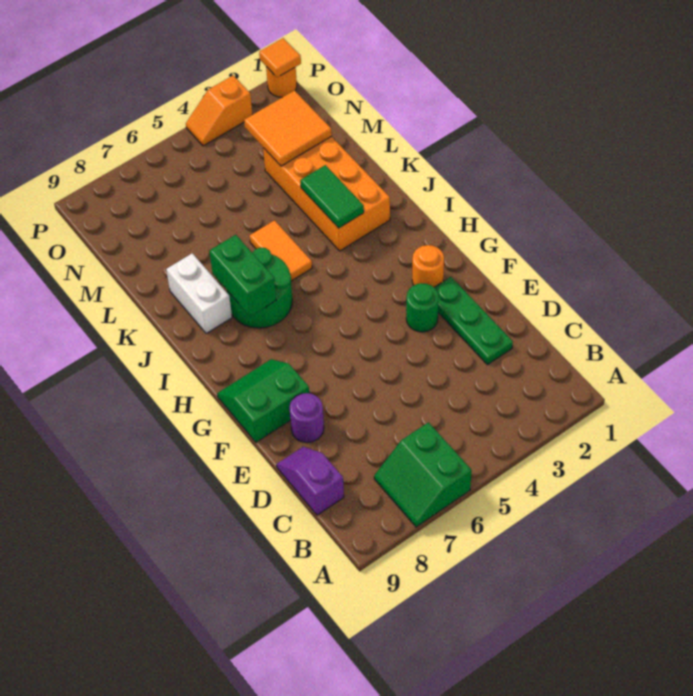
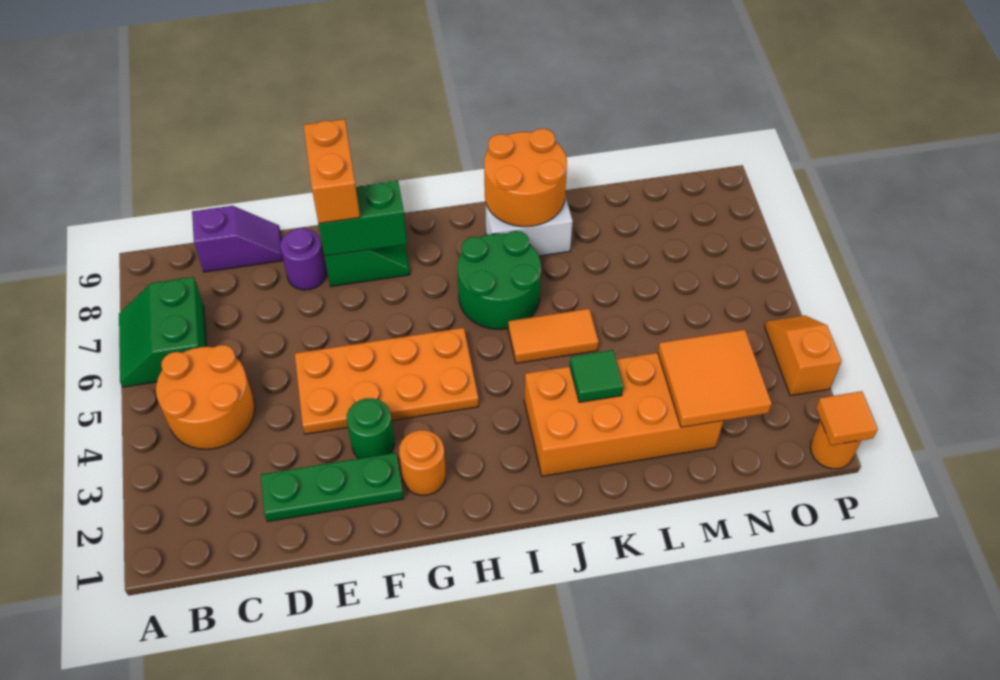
green slope A6:B7 level 1 top 6 -> green slope A6:B7 level 1 top B
none -> orange round brick B4:C5 level 1
none -> orange plate E4:H5 level 1
none -> orange brick F8:F9 level 3
green brick I7:J7 level 2 -> green brick F8:G8 level 2
green tile J3:K3 level 2 -> green tile K3 level 2
none -> orange round brick J8:K9 level 2

